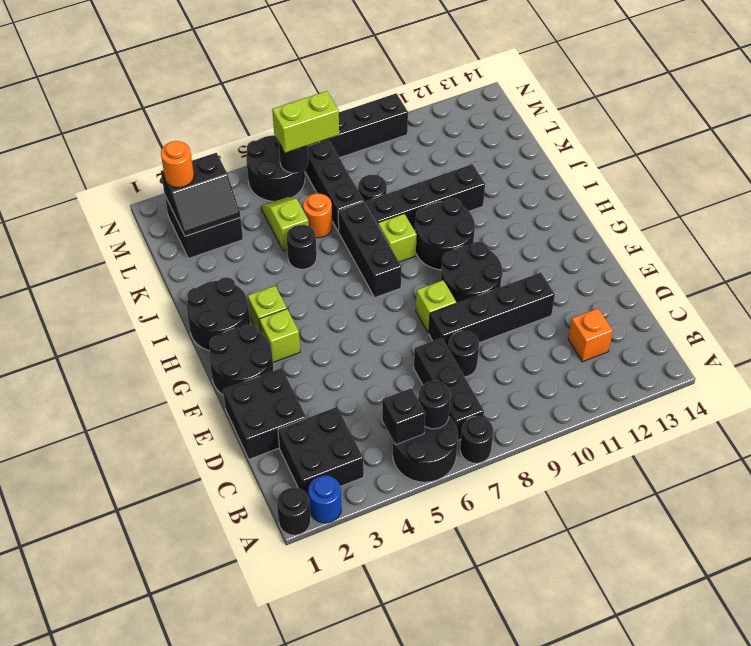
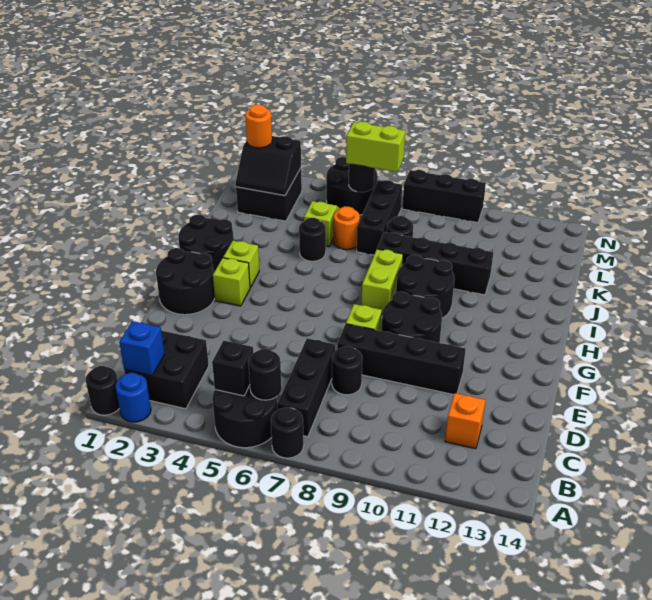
none -> blue brick B2 level 2
black brick D1:E2 level 1 -> none
black brick H7:J7 level 1 -> none
lime brick I8 level 1 -> lime brick H8:I8 level 1

